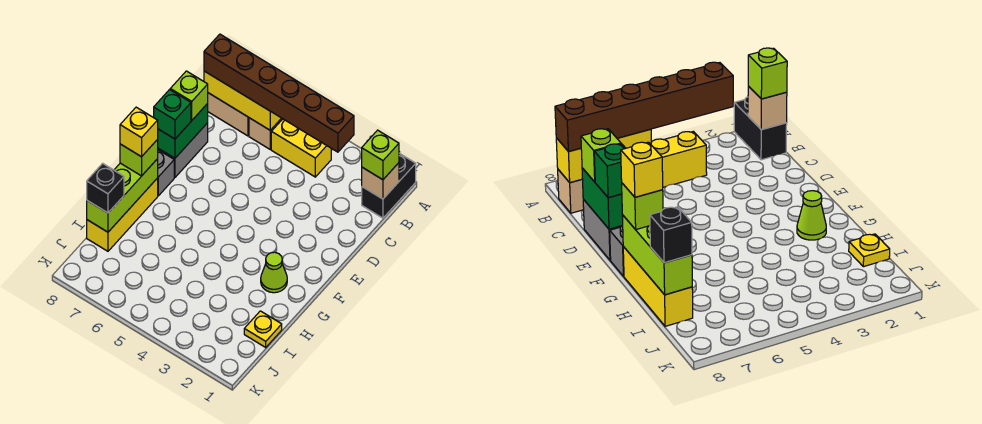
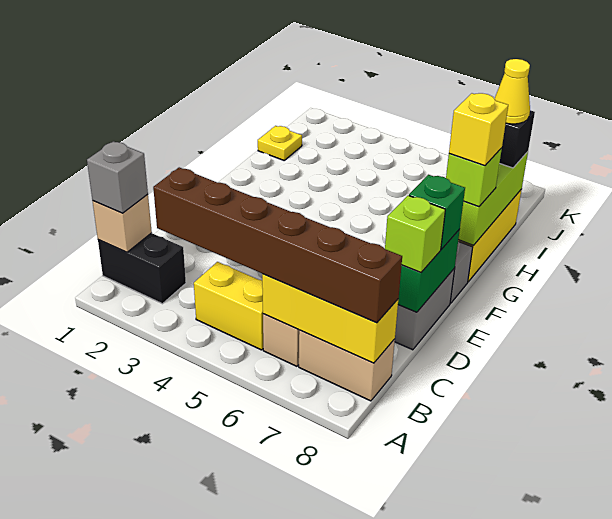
black brick A1:B1 level 1 -> black brick B1:B2 level 1
lime brick B1 level 3 -> grey brick B1 level 3
lime cone G2 level 1 -> none
none -> yellow cone I8 level 4

